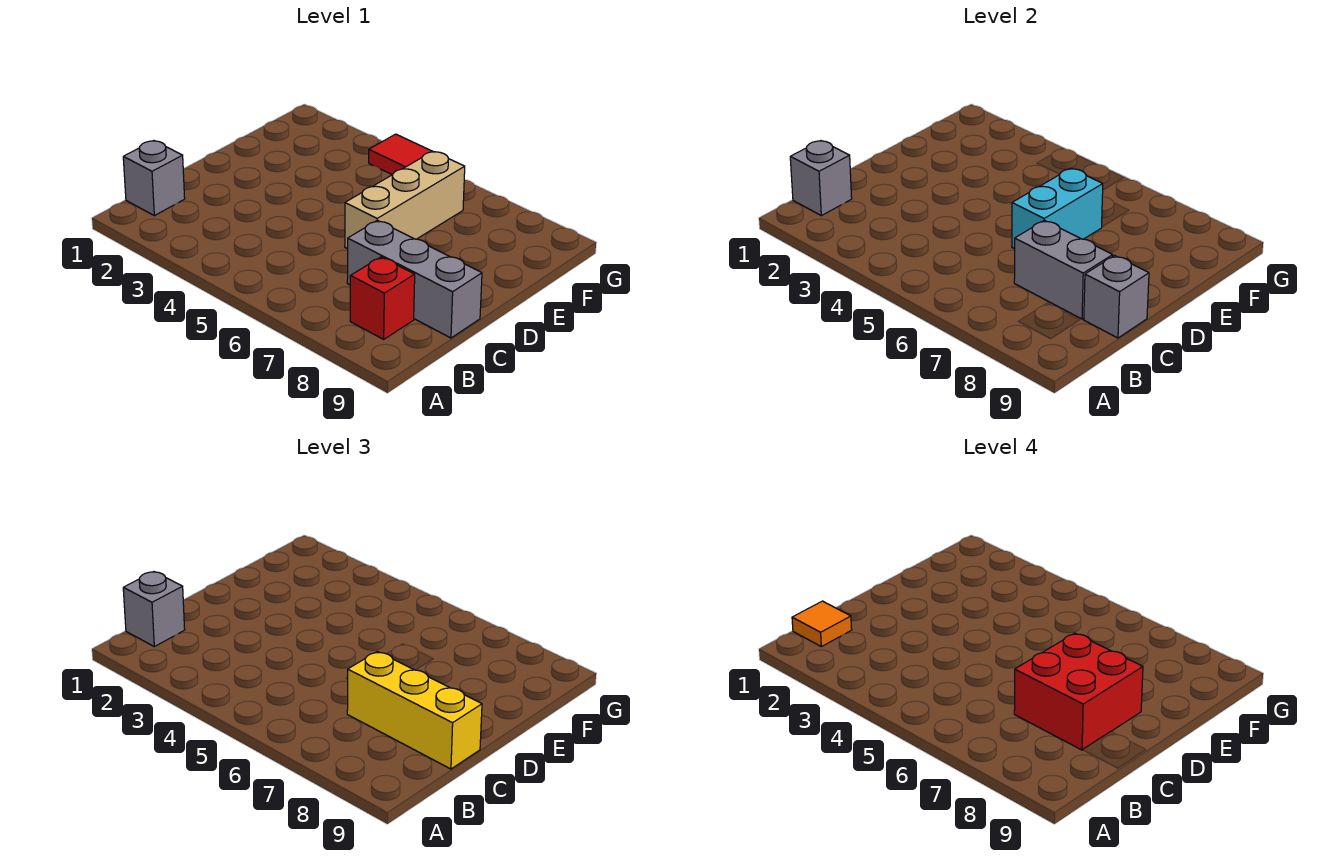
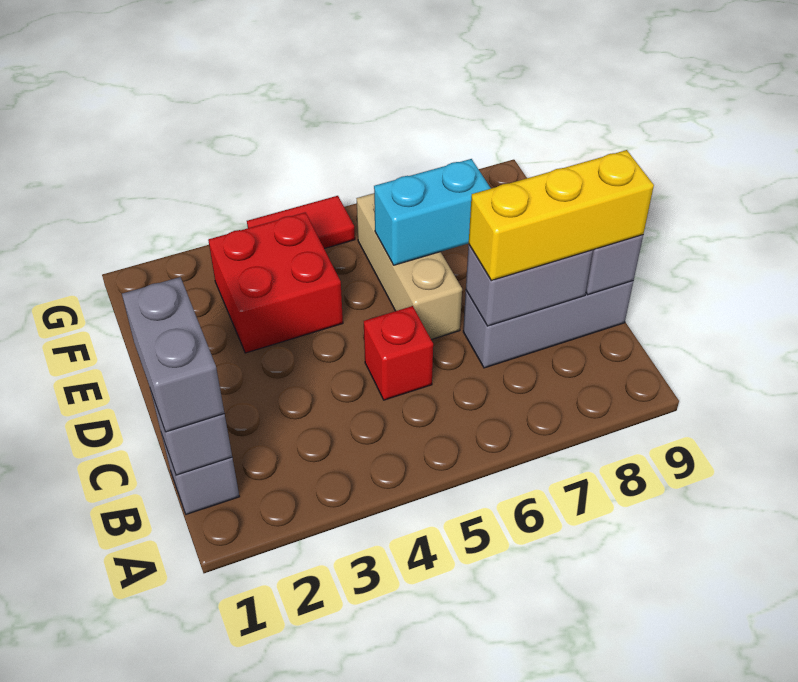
grey brick B1 level 3 -> grey brick B1:C1 level 3
orange tile B1 level 4 -> none
red brick B8 level 1 -> red brick C5 level 1
red brick C7:D8 level 4 -> red brick E3:F4 level 1
cyan brick D6:E6 level 2 -> cyan brick E6:E7 level 2

